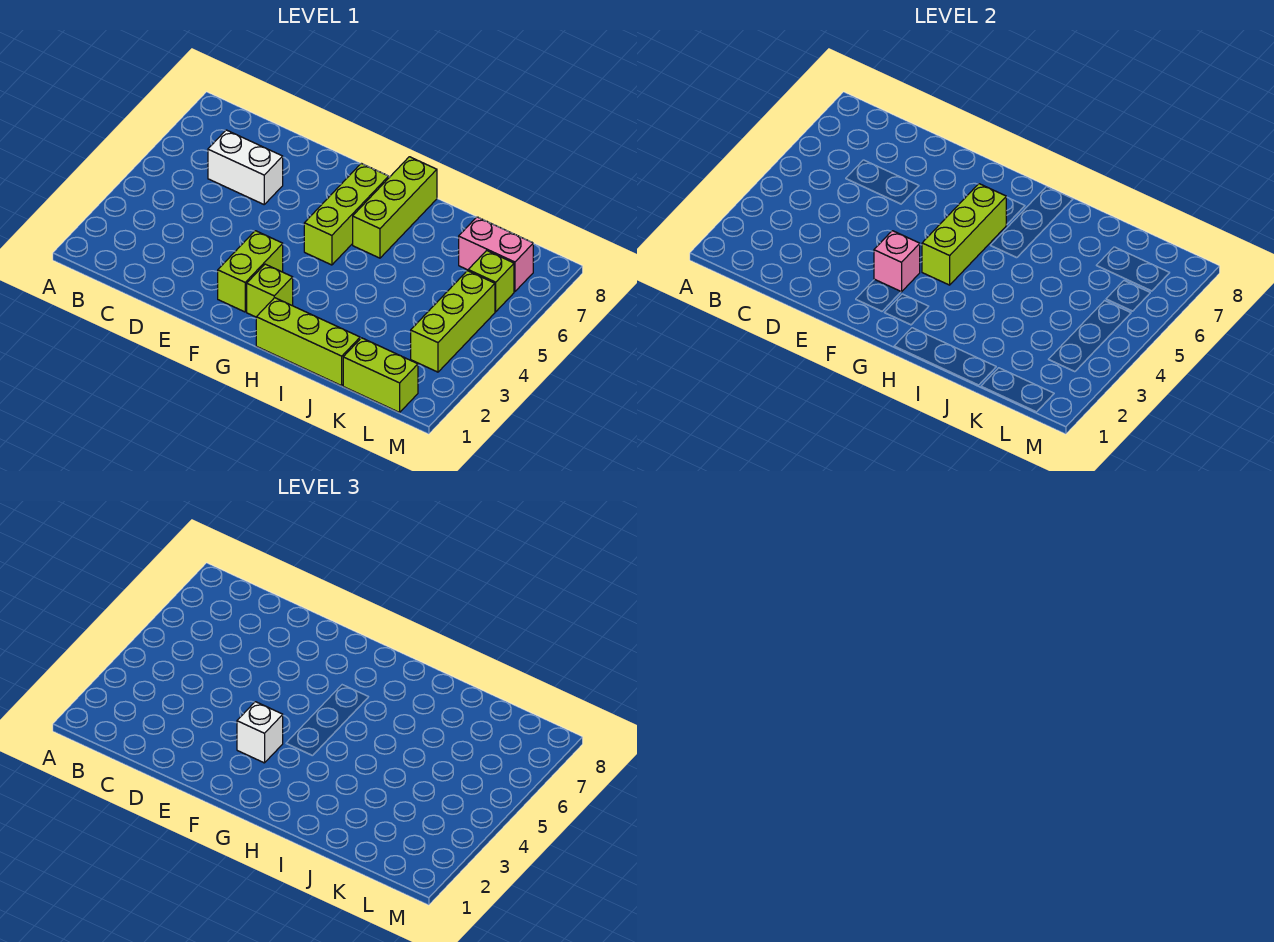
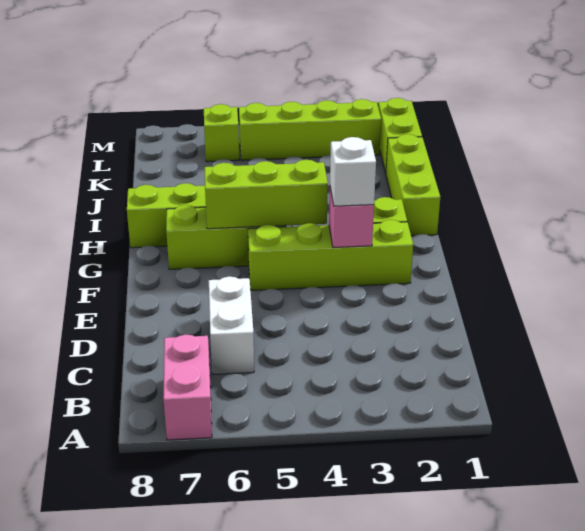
lime brick F2:F3 level 1 -> lime brick F2:F5 level 1
pink brick K7:L7 level 1 -> pink brick A7:B7 level 1
lime brick L3:L5 level 1 -> lime brick L2:L5 level 1

